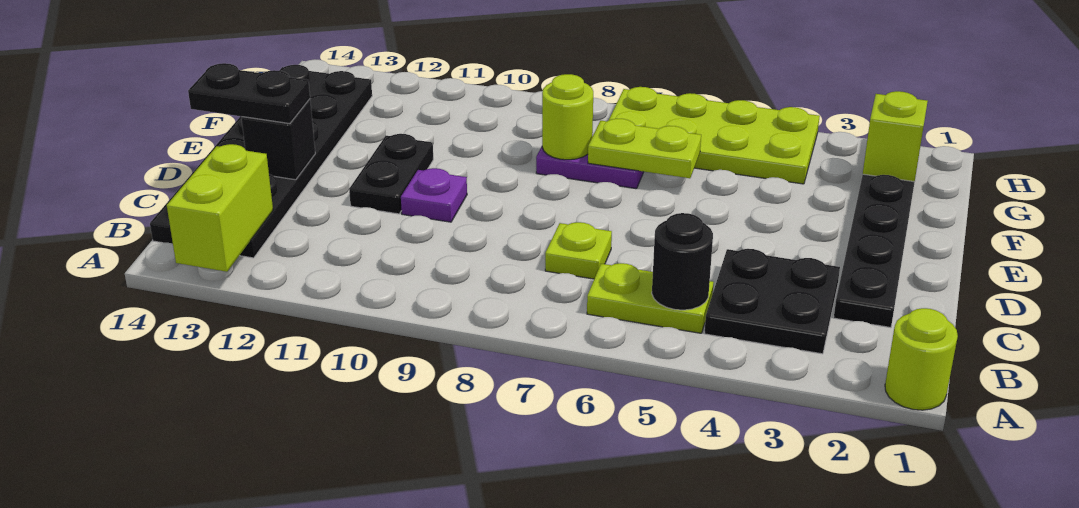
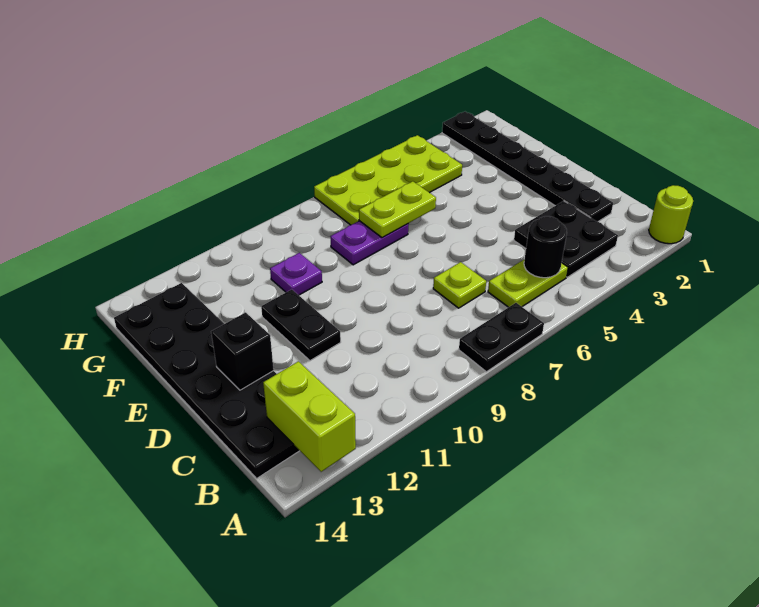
purple plate D10 level 1 -> purple plate F10 level 1
black plate D13:D14 level 3 -> black plate A7:A8 level 1
lime round brick F8 level 2 -> none
lime brick G2 level 2 -> none

